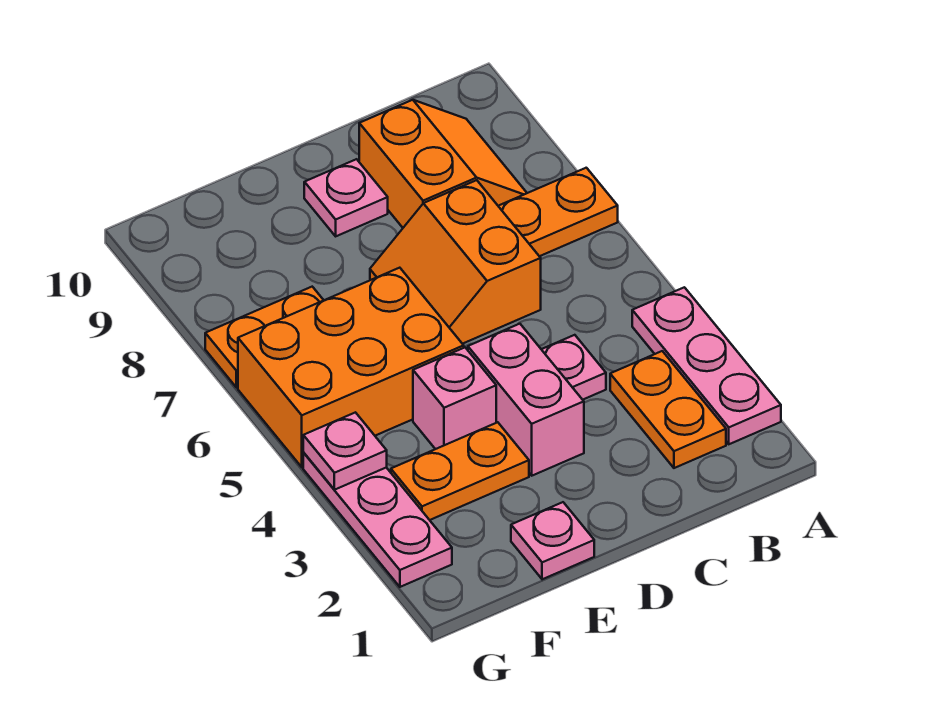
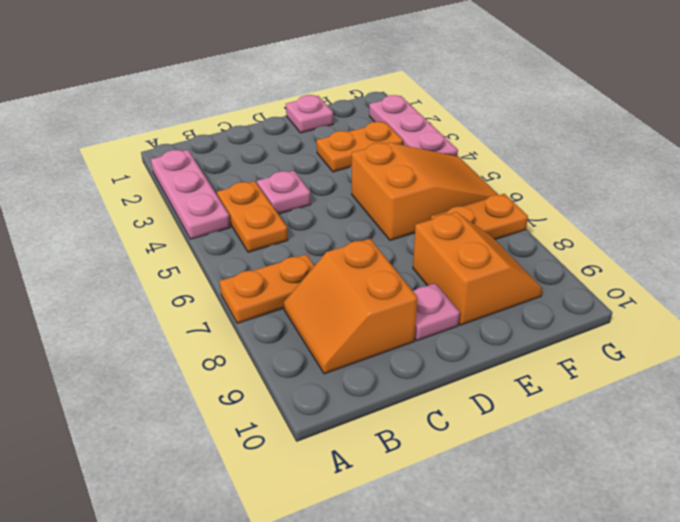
orange plate B2:B3 level 1 -> orange plate B4:B5 level 1
orange slope C6:D7 level 1 top C -> orange slope E8:F9 level 1 top E
pink brick D3:D4 level 1 -> none
pink brick E4 level 1 -> none
orange brick E5:G6 level 1 -> orange slope E5:G6 level 1 top E
pink plate G4 level 2 -> none

